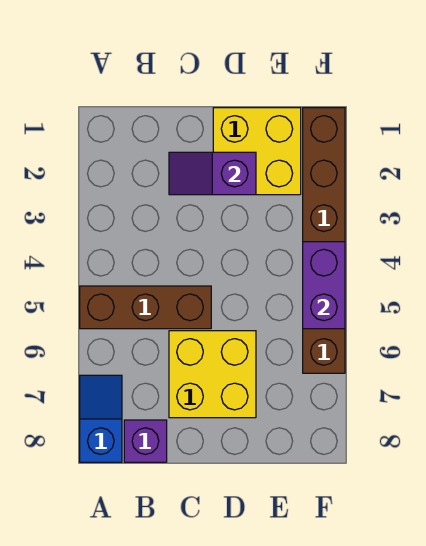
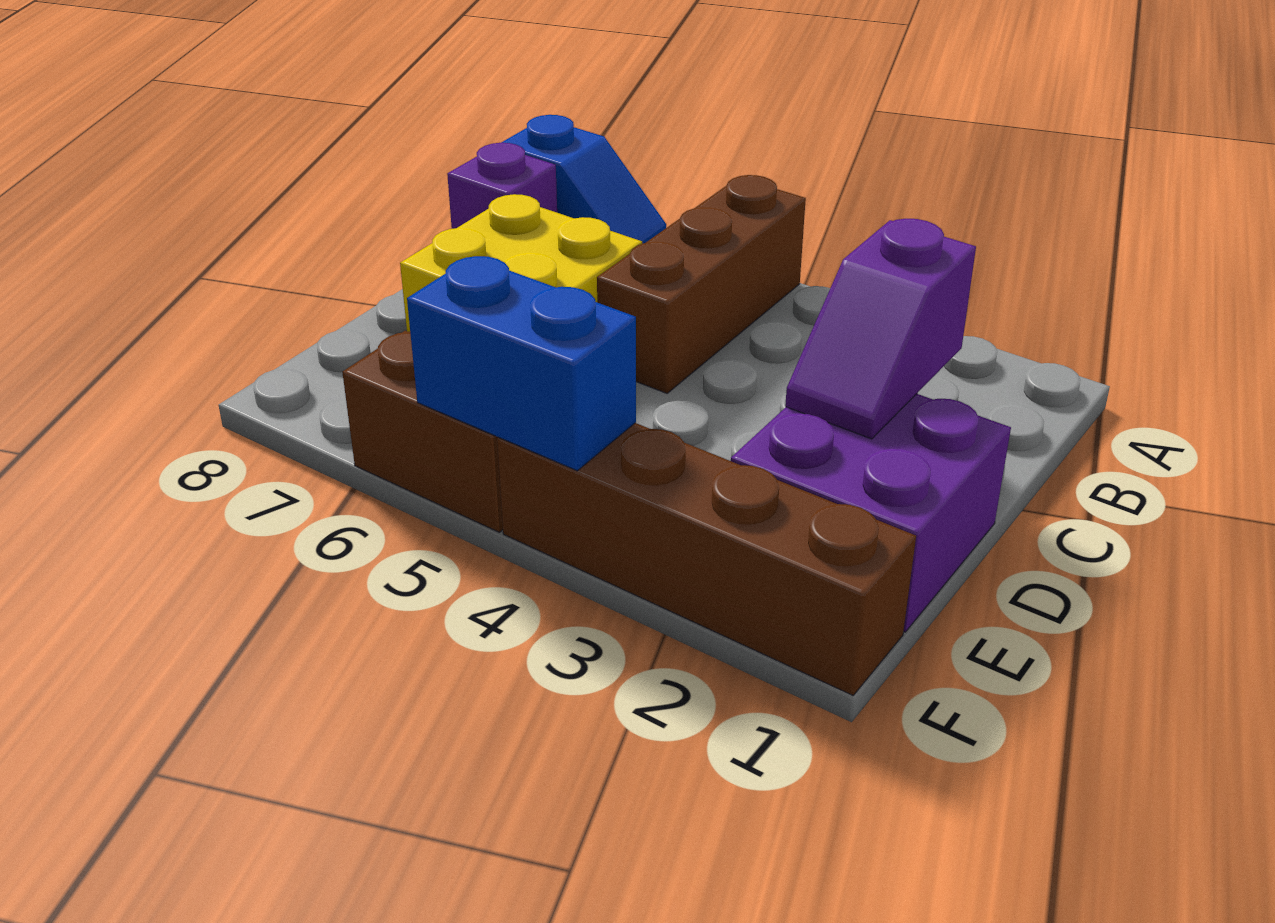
purple slope C2:D2 level 2 top D -> purple slope C2:D2 level 2 top C
yellow brick D1:E2 level 1 -> purple brick D1:E2 level 1
purple brick F4:F5 level 2 -> blue brick F4:F5 level 2

